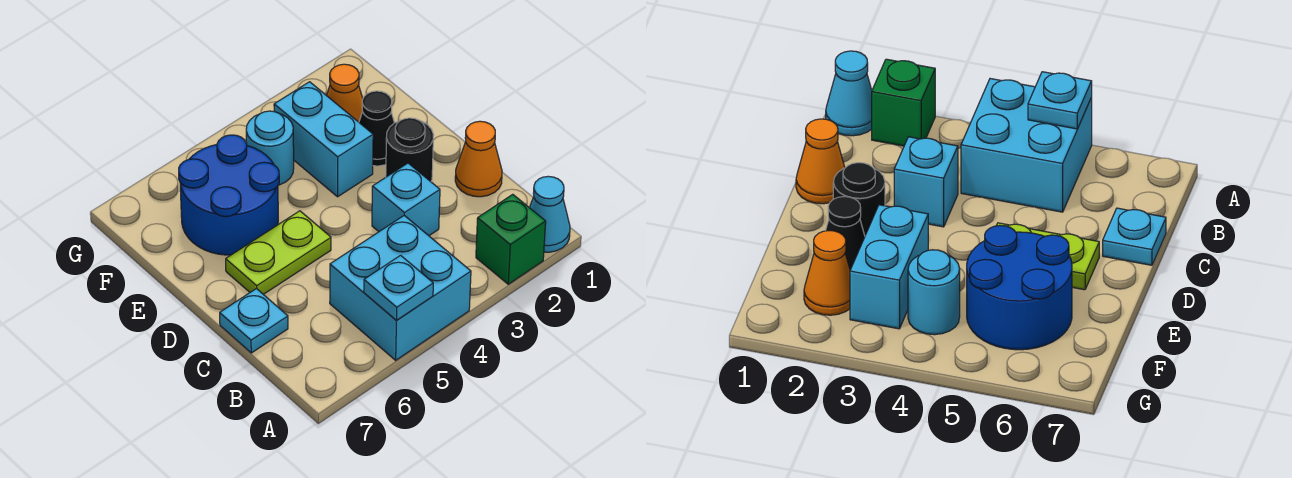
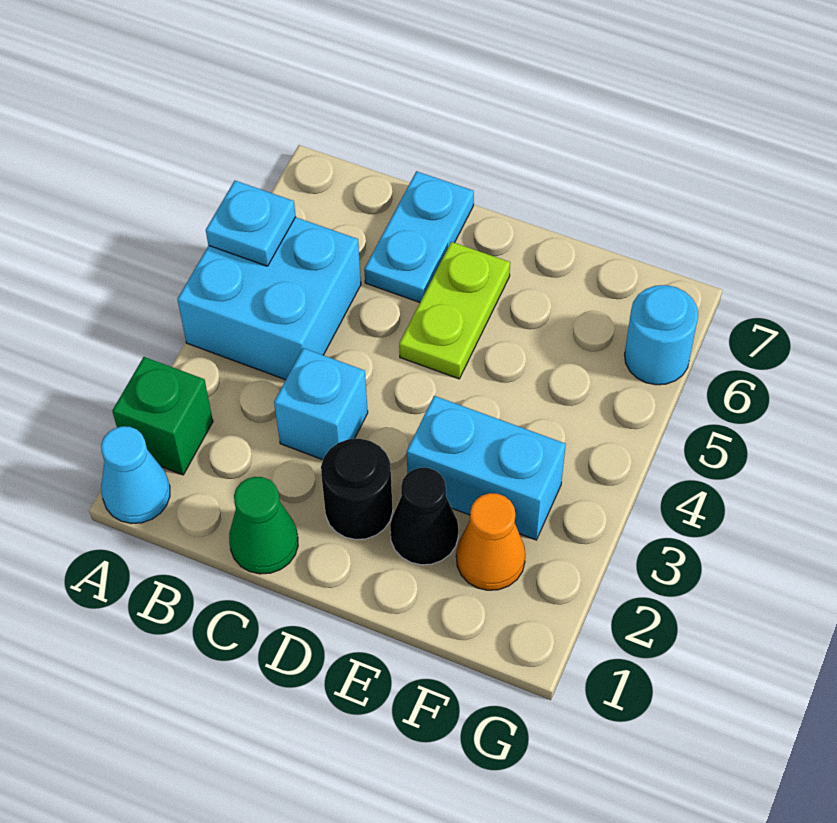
orange cone C1 level 1 -> green cone C1 level 1
cyan plate C7 level 1 -> cyan plate C6:C7 level 1
blue round brick E5:F6 level 1 -> none
cyan round brick F4 level 1 -> cyan round brick G6 level 1

